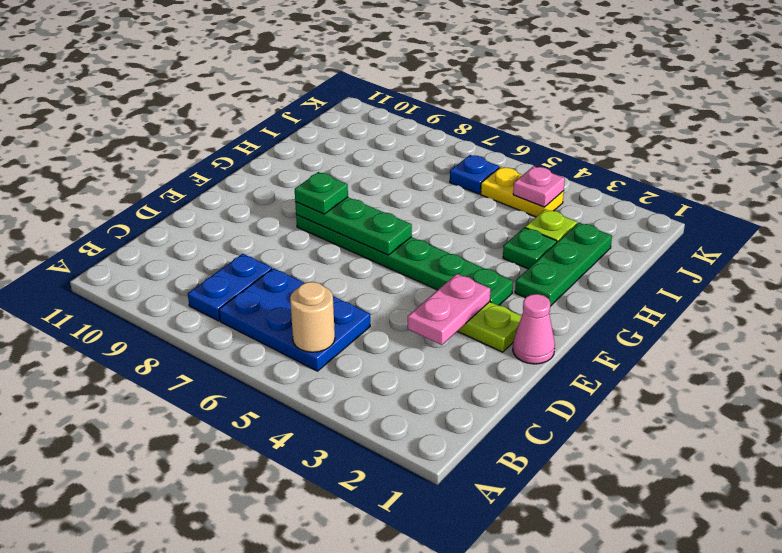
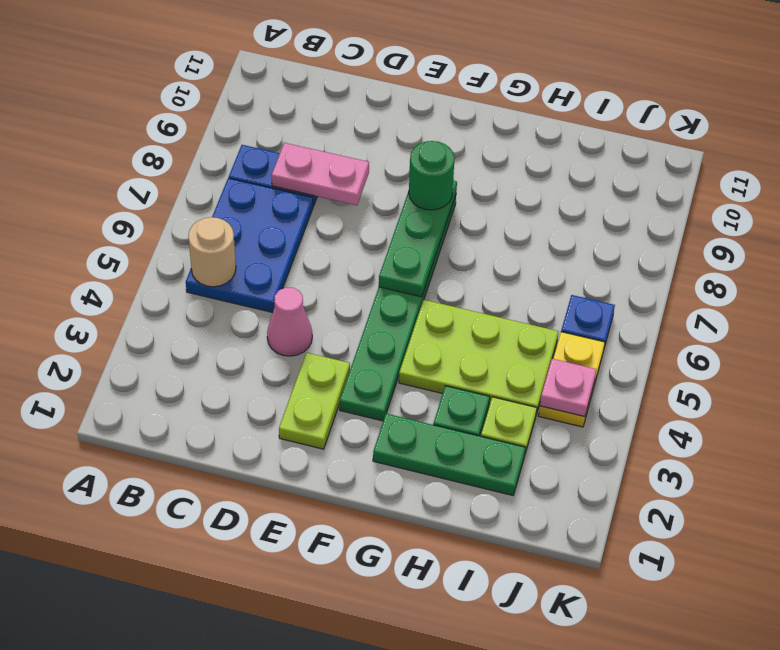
pink plate D3:E3 level 2 -> pink plate C8:D8 level 2
pink cone E1 level 1 -> pink cone D4 level 1
green plate F8 level 3 -> green round brick F8 level 3
none -> lime plate G4:I5 level 1

